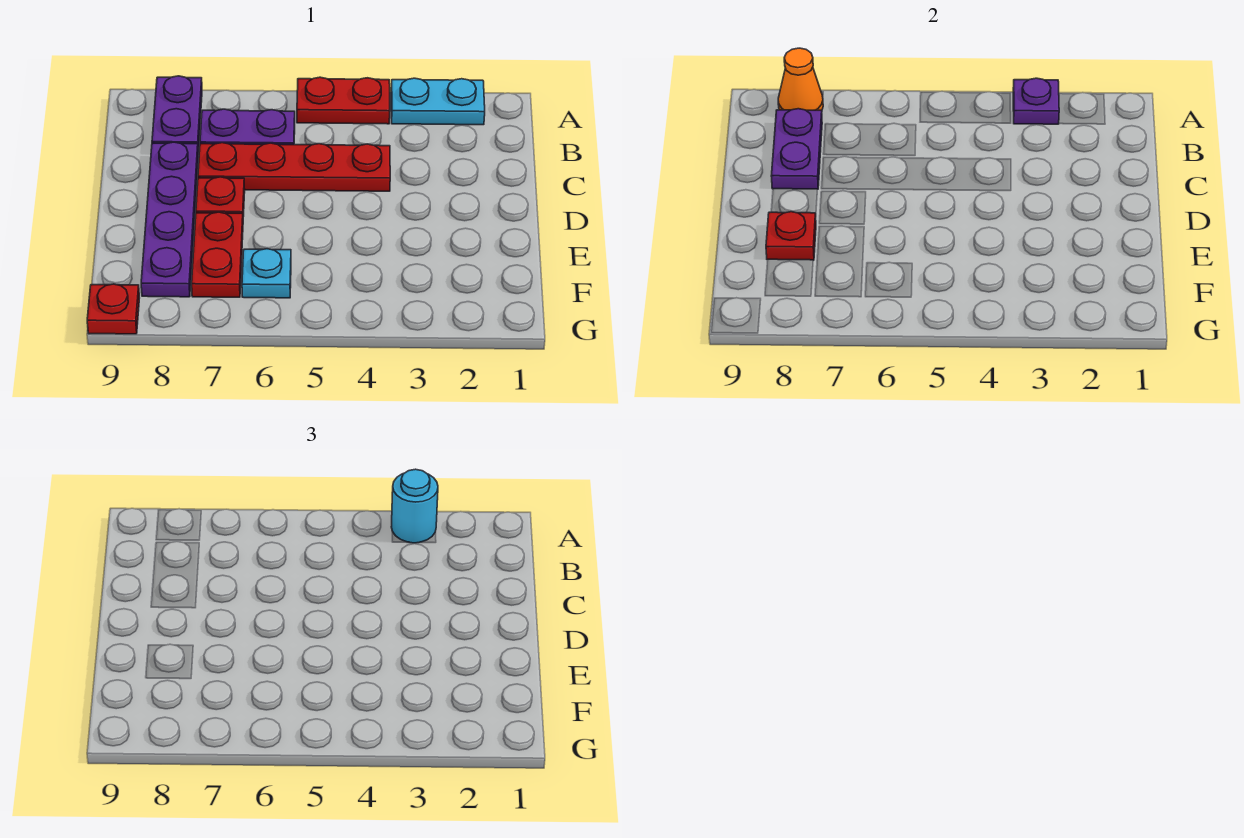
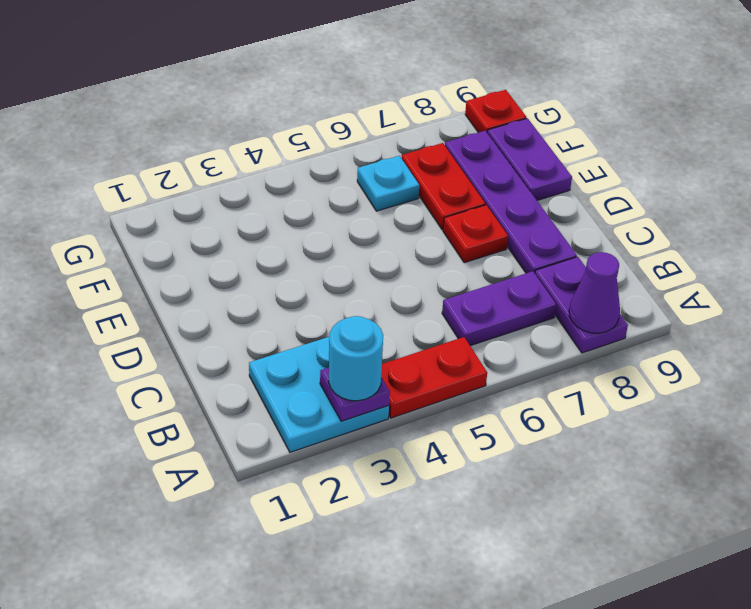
cyan plate A2:A3 level 1 -> cyan plate A2:B3 level 1
orange cone A8 level 2 -> purple cone A8 level 2
purple plate B8:C8 level 2 -> purple plate E9:F9 level 1
red plate C4:C7 level 1 -> none
red plate E8 level 2 -> none

